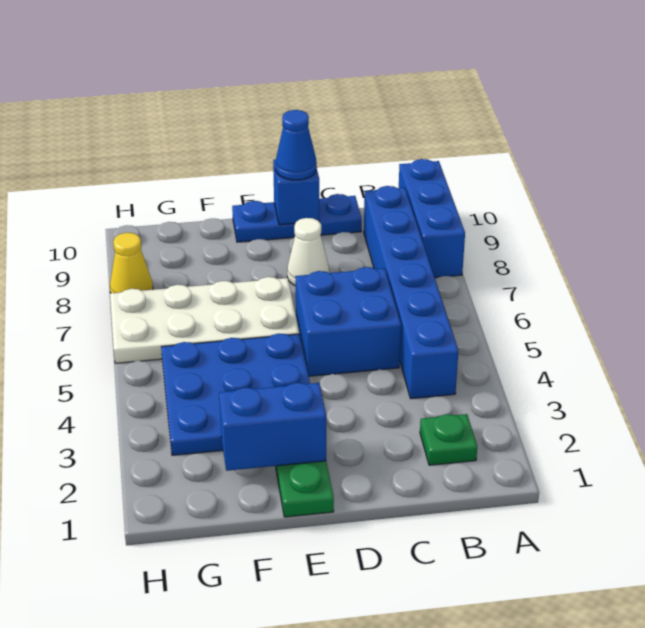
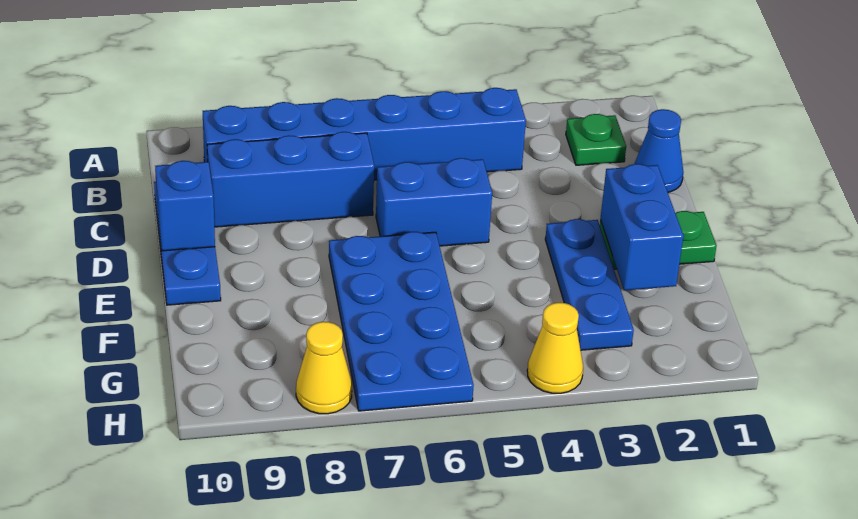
blue brick A8:A10 level 1 -> blue brick C7:C9 level 1
blue brick C5:D6 level 1 -> blue brick D5:D6 level 1
white cone D8 level 1 -> none
blue cone D10 level 3 -> blue cone C1 level 1
blue plate E3:G5 level 1 -> blue plate E3:G3 level 1
white plate E6:H7 level 1 -> blue plate E6:H7 level 1
none -> yellow cone H4 level 1

